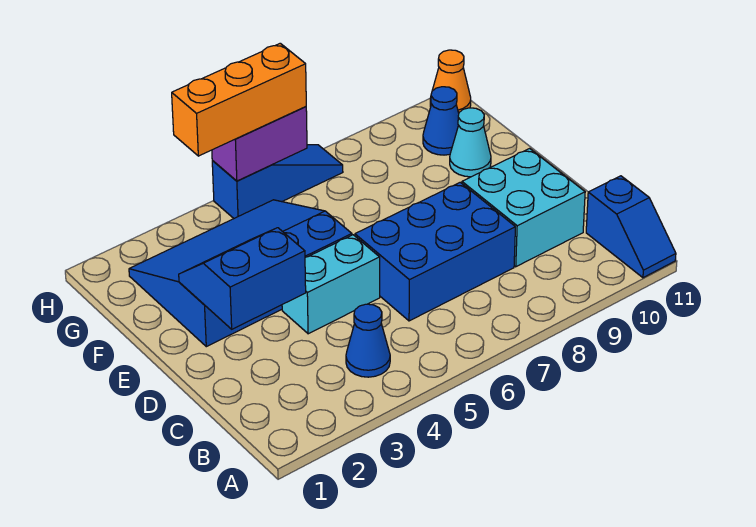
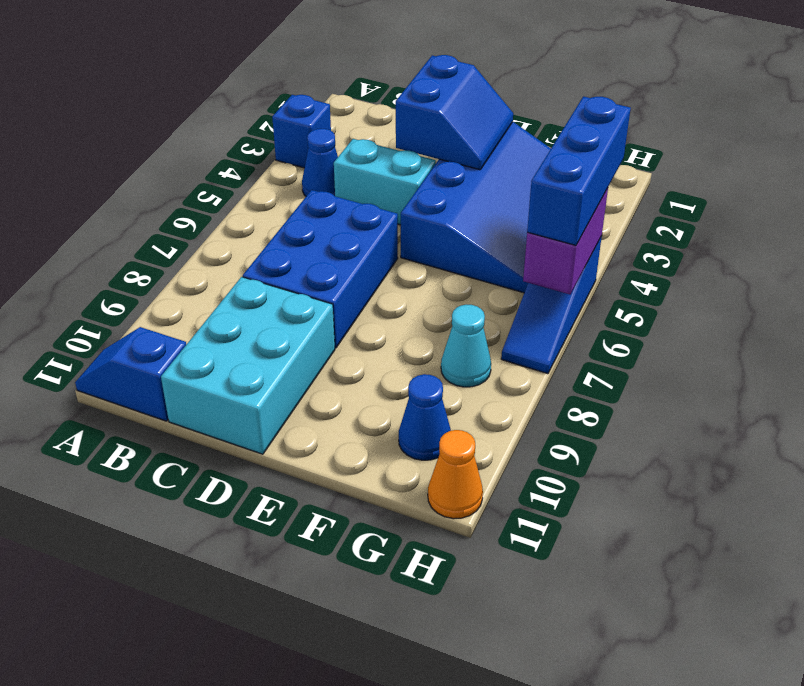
none -> blue brick A3 level 1
cyan brick C9:D10 level 1 -> cyan brick C9:D11 level 1
cyan brick D4:D5 level 1 -> cyan brick C4:D4 level 1
cyan cone F10 level 1 -> cyan cone G8 level 1
orange brick H4:H6 level 3 -> blue brick H4:H6 level 3

